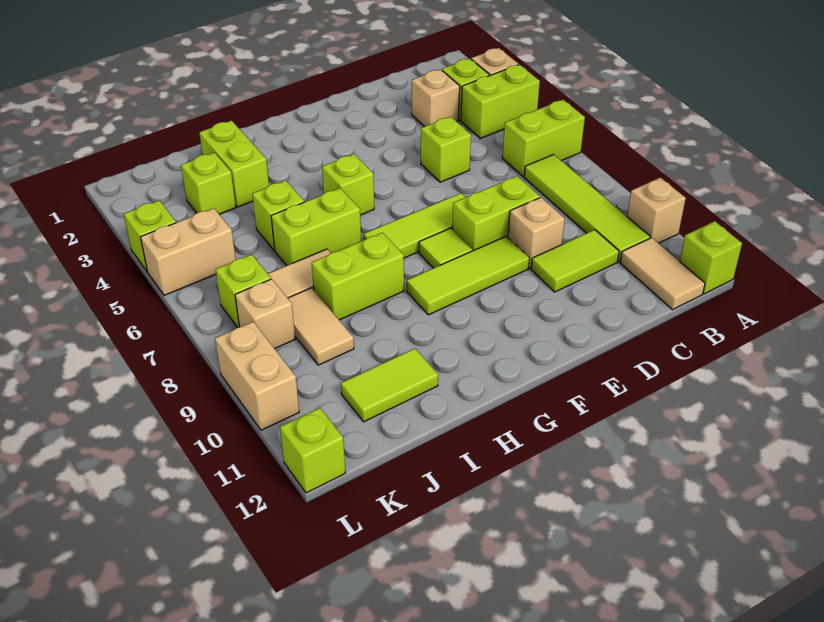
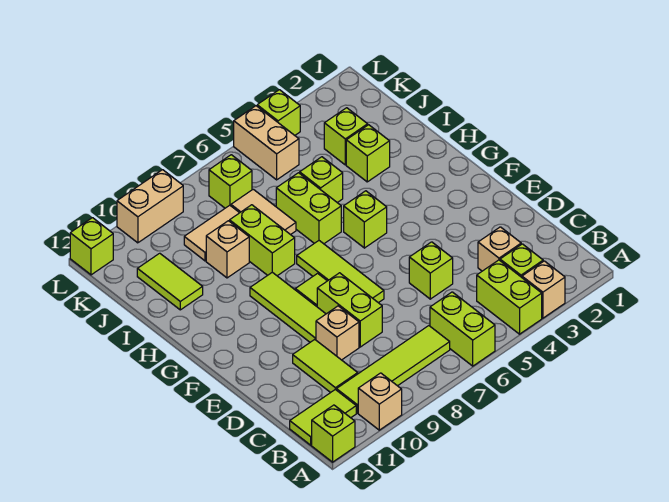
tan tile B11:B12 level 1 -> lime tile B11:B12 level 1
lime brick I2:I3 level 1 -> lime brick I3 level 1
tan brick K8 level 1 -> tan brick I9 level 1

